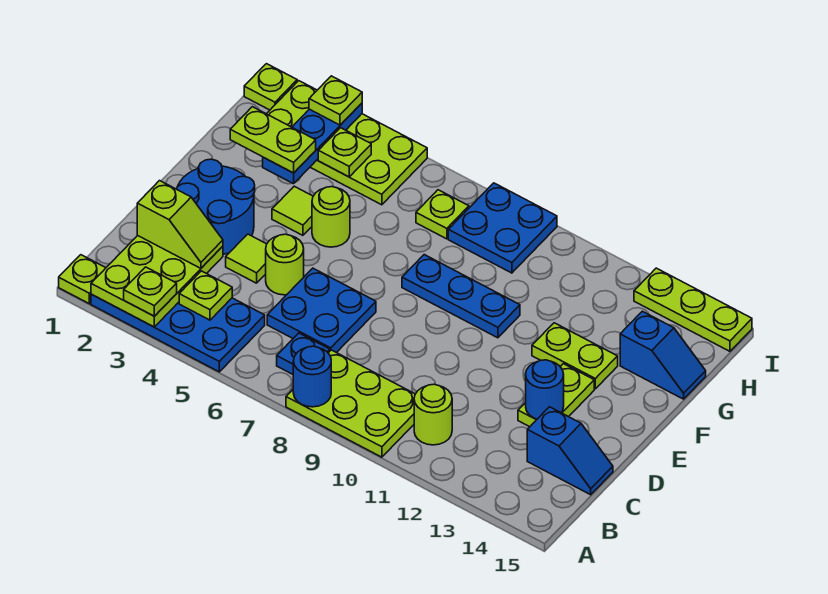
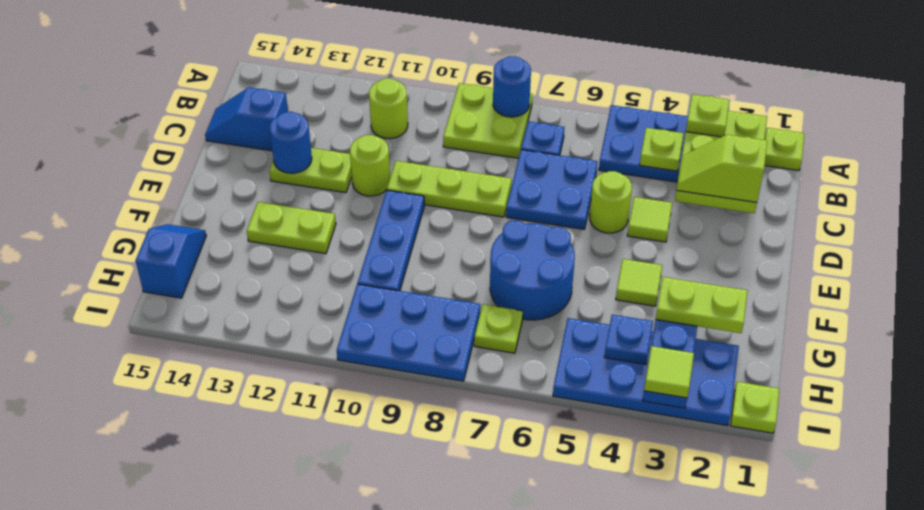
lime plate A8:B10 level 1 -> lime plate A8:B9 level 1
blue round brick D2:E3 level 1 -> blue round brick F6:G7 level 1
lime plate D13:E13 level 1 -> lime plate D12:D13 level 1
lime round brick F5 level 1 -> lime round brick D11 level 1
blue plate F8:F10 level 1 -> blue plate E10:G10 level 1
blue slope G14:G15 level 1 top 14 -> blue slope G15:H15 level 1 top H
lime plate H2:I5 level 1 -> blue plate H2:I5 level 1
lime plate H4 level 2 -> blue plate H4 level 2
blue plate H8:I9 level 1 -> blue plate H8:I10 level 1
lime plate I3 level 3 -> lime tile I3 level 3
lime plate I13:I15 level 1 -> lime plate D8:D10 level 1

